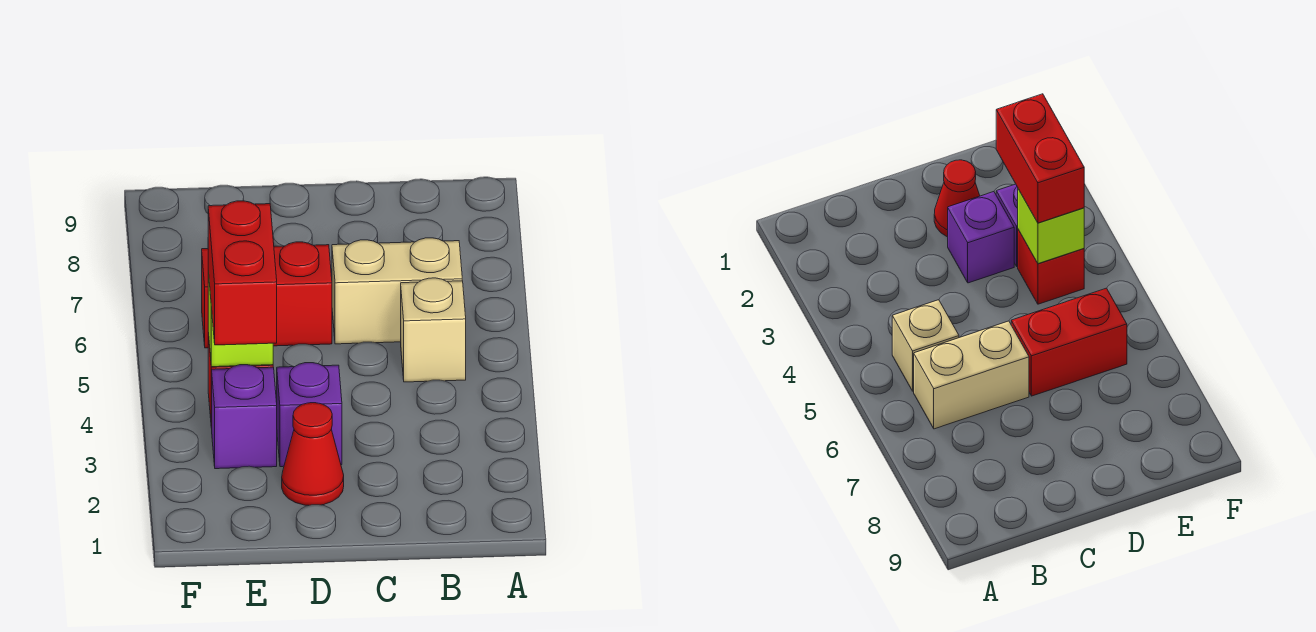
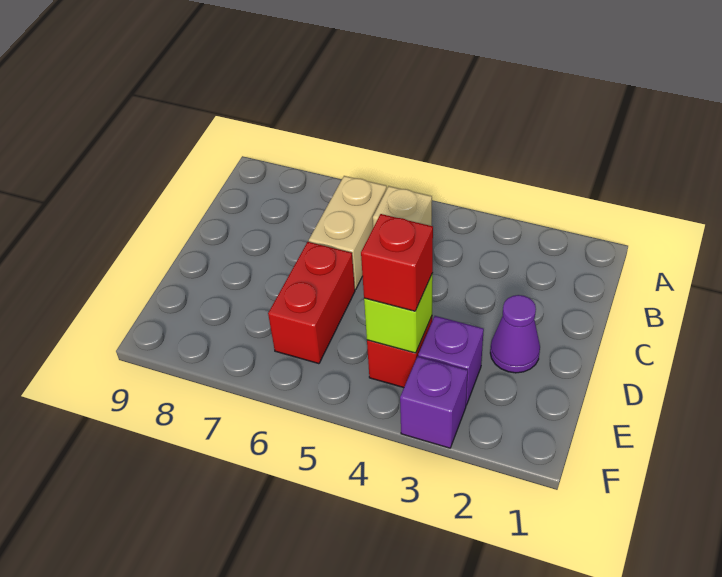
red cone D2 level 1 -> purple cone D2 level 1
purple brick D3 level 1 -> purple brick F3 level 1
red brick E3:E4 level 3 -> red brick E4 level 3

